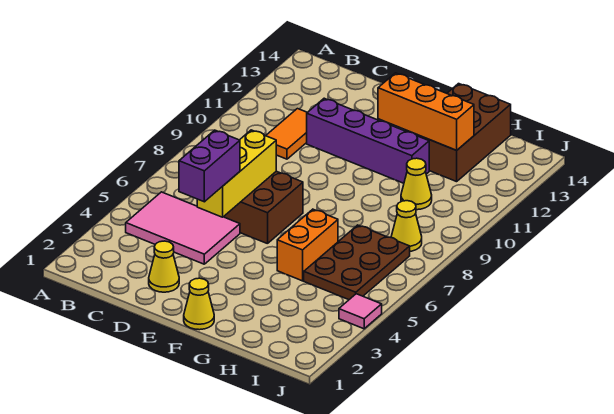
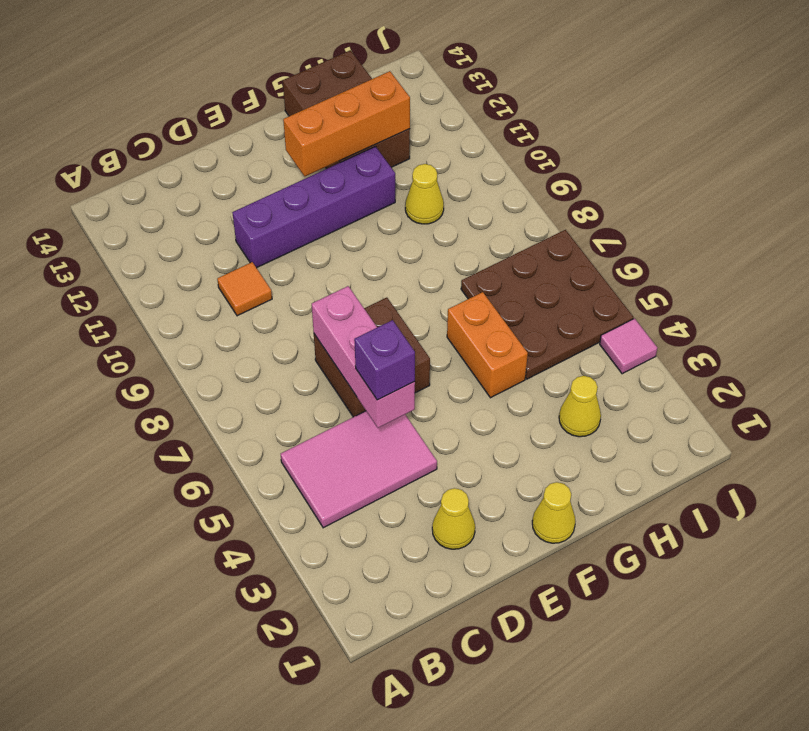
orange tile C10:C11 level 1 -> orange tile C10 level 1
purple brick D4:D5 level 3 -> purple brick D5 level 3
yellow brick D5:D7 level 2 -> pink brick D5:D7 level 2
brown plate H5:I7 level 1 -> brown plate H5:J7 level 1
yellow cone I8 level 1 -> yellow cone H3 level 1

